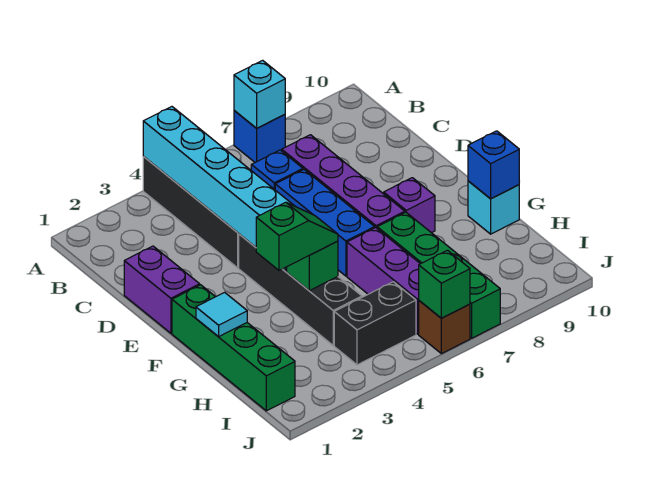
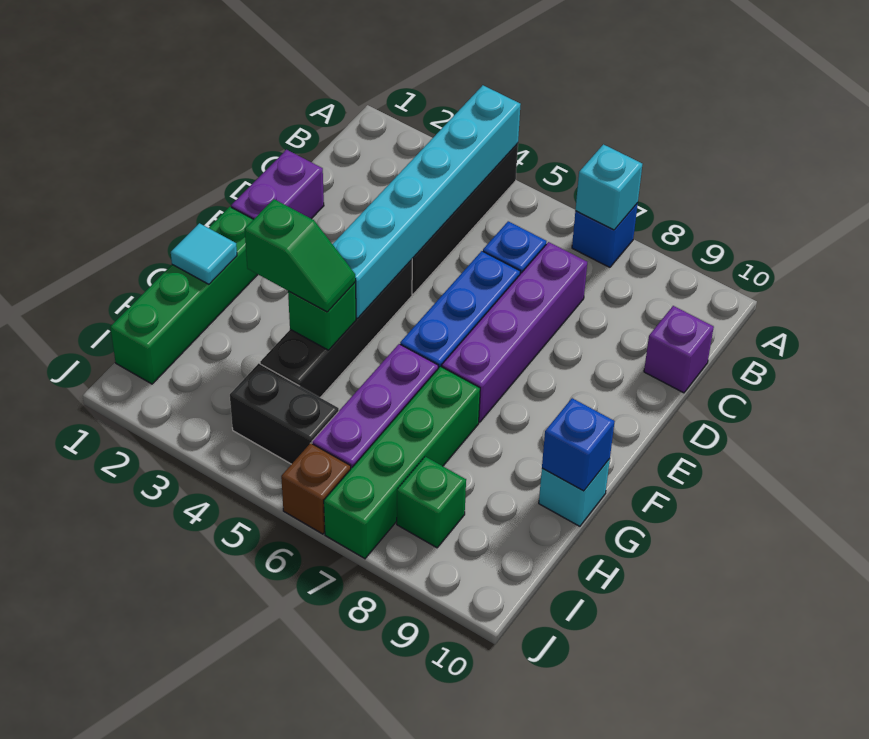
purple brick F8 level 1 -> purple brick C10 level 1
green brick J6 level 2 -> green brick I8 level 1

